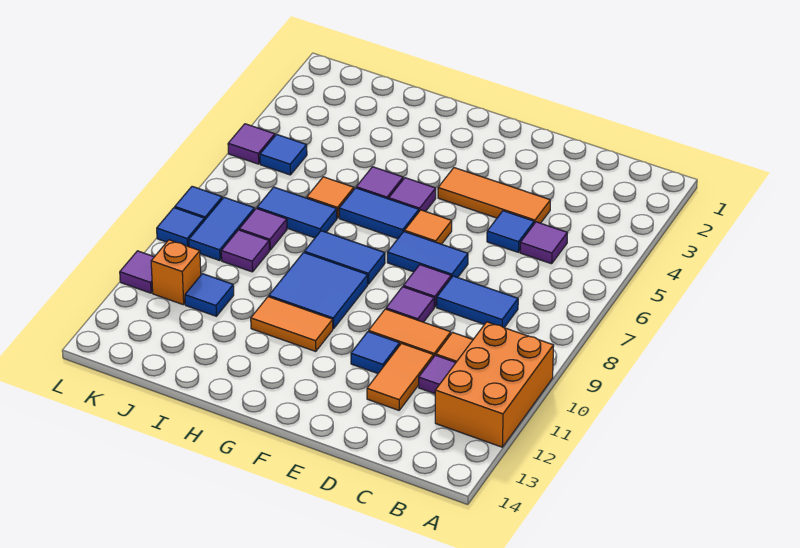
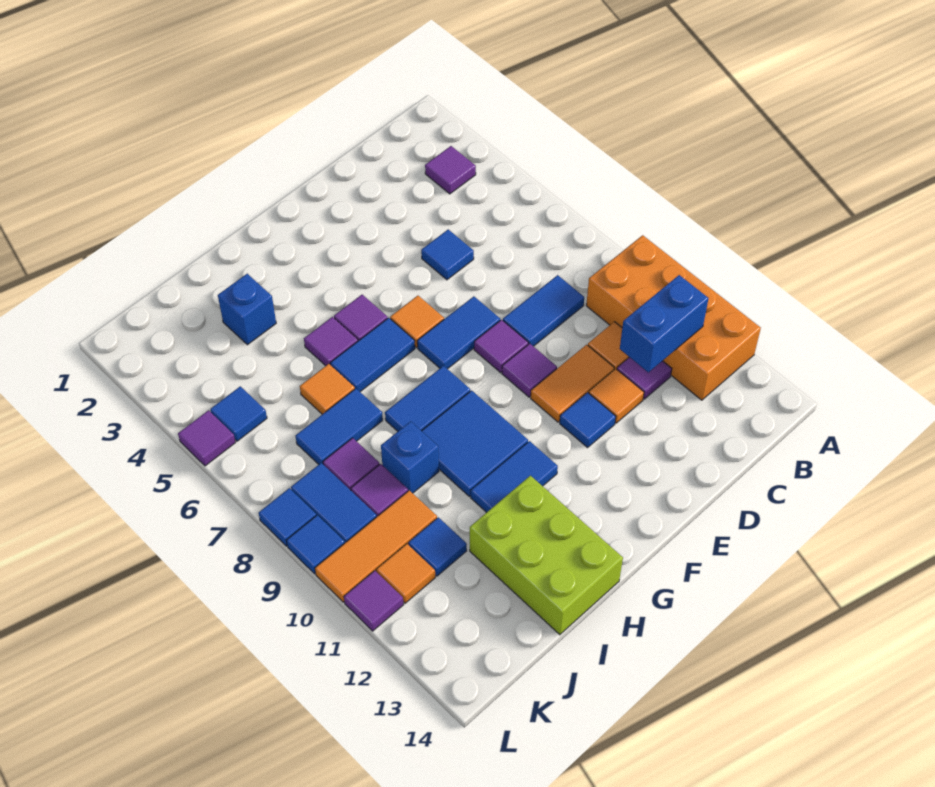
orange brick A10:B12 level 1 -> orange brick A9:B12 level 1
none -> blue brick B11:C11 level 2
purple tile C5 level 1 -> purple tile B3 level 1
orange tile D4:F4 level 1 -> orange tile J10:L10 level 1
orange tile D11:D12 level 1 -> orange tile D11 level 1
orange tile G11:H11 level 1 -> blue tile G11:H11 level 1
none -> lime brick H12:I14 level 1
none -> blue brick I3 level 1
none -> blue brick I9 level 1
orange brick K11 level 1 -> orange tile K11 level 1

